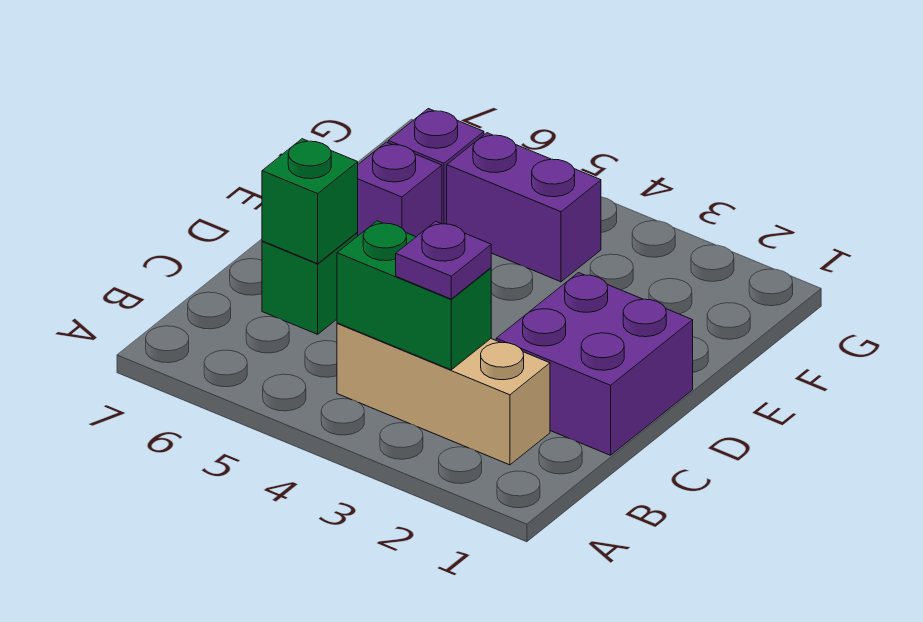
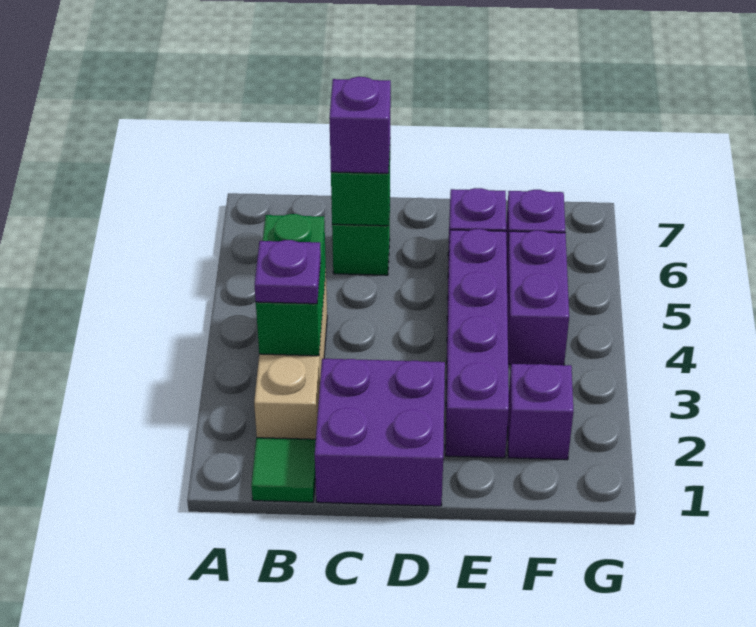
none -> green tile B1 level 1
none -> purple brick C6 level 3
none -> purple brick E2:E5 level 1
none -> purple brick F2 level 1

